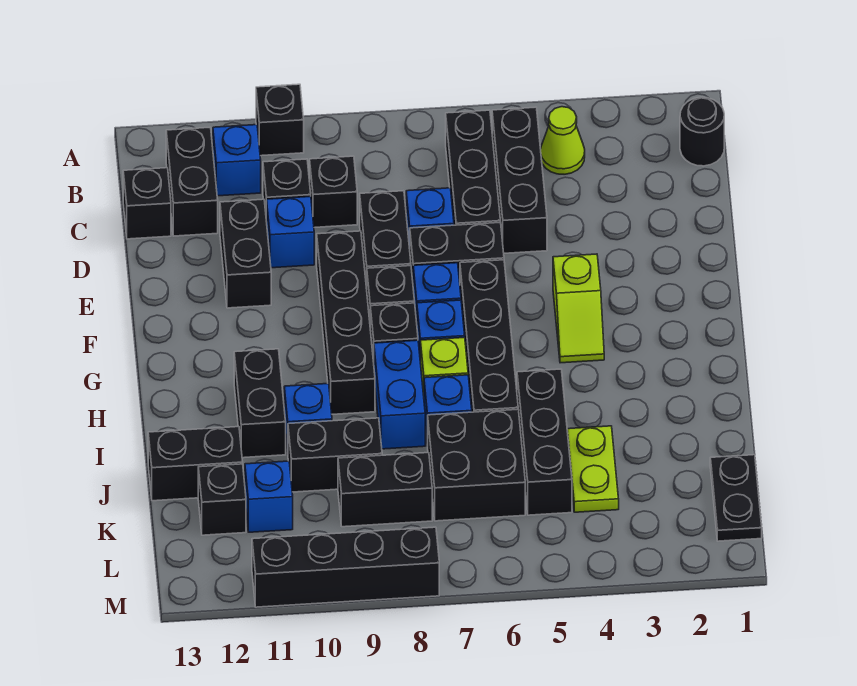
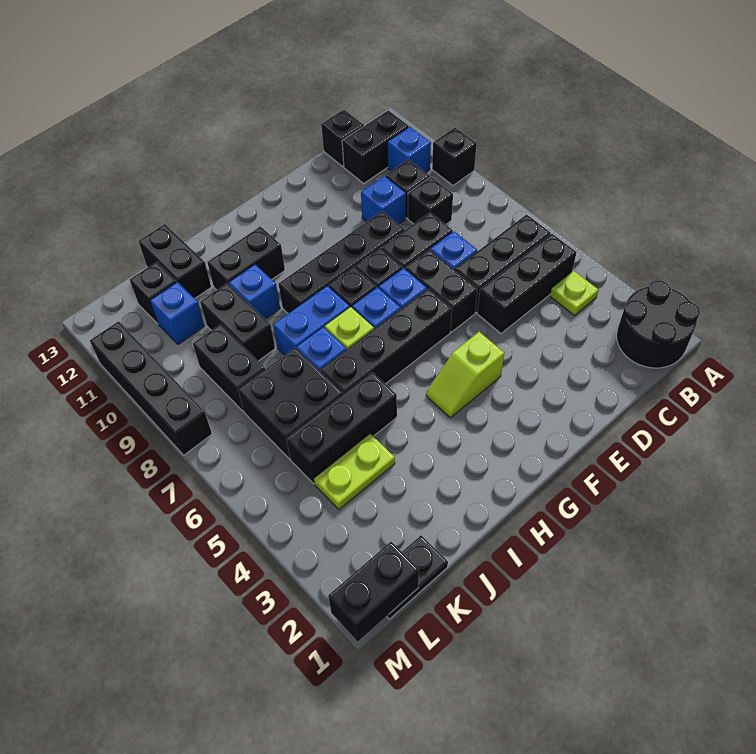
black round brick B1 level 1 -> black round brick A1:B2 level 1
lime cone B4 level 1 -> lime plate B4 level 1
black brick D11:E11 level 1 -> black brick L1:M1 level 2

